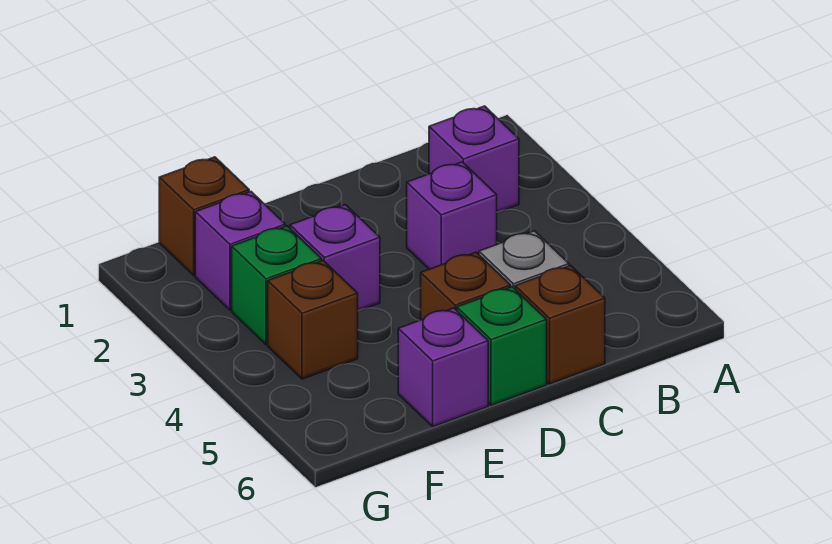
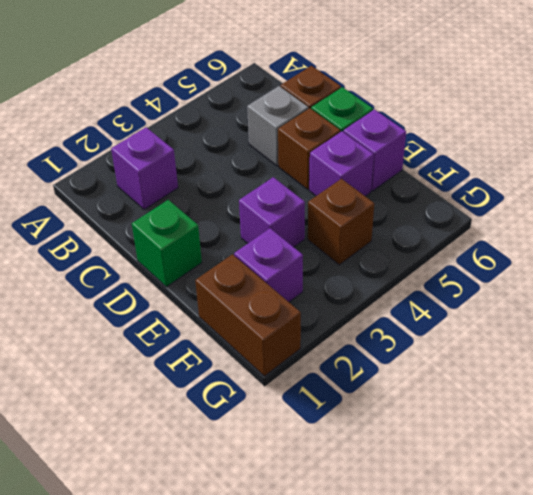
purple brick C3 level 1 -> purple brick E5 level 1
brown brick F1 level 1 -> brown brick F1:G1 level 1
green brick F3 level 1 -> green brick D1 level 1

